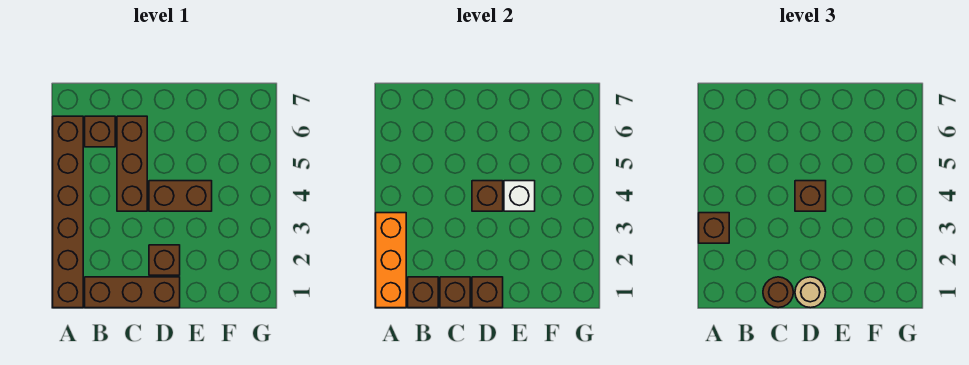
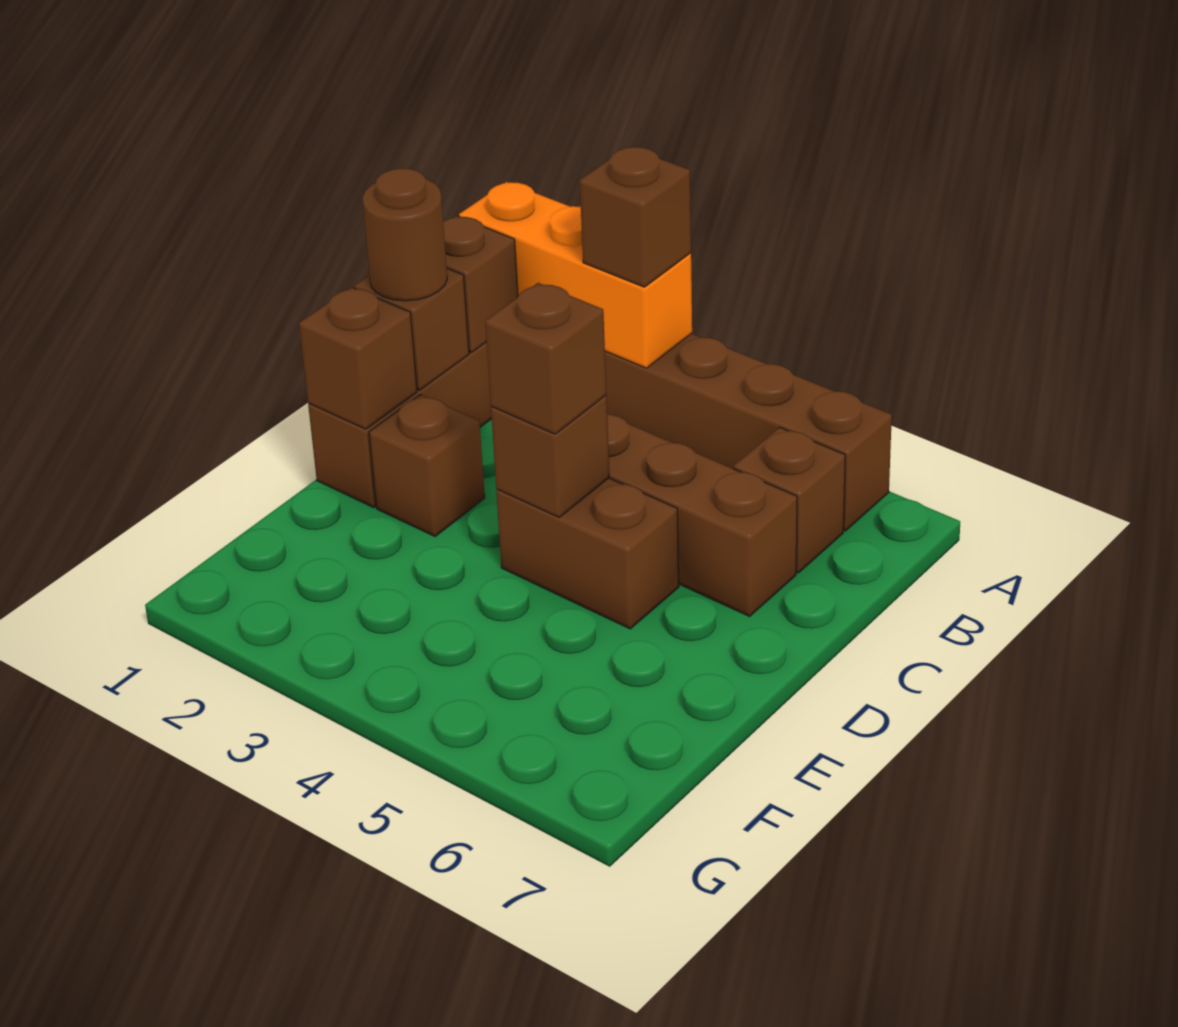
tan round brick D1 level 3 -> none
brown brick D4:E4 level 1 -> brown brick D4:D5 level 1
white brick E4 level 2 -> none

